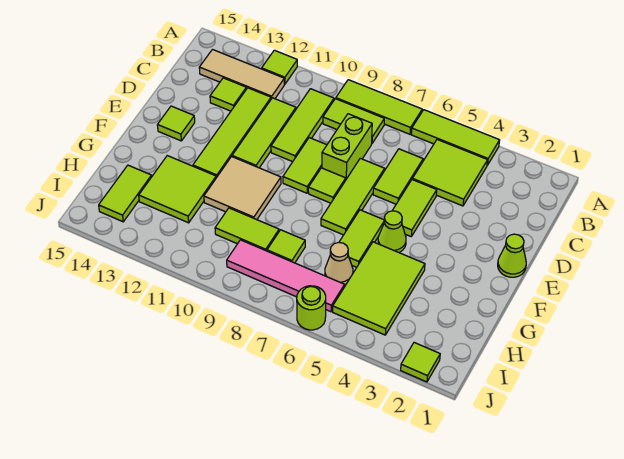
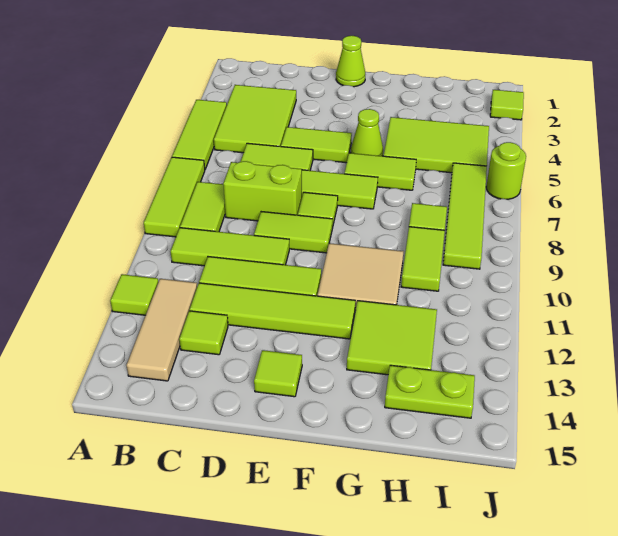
lime tile B4:C5 level 1 -> lime tile B3:C5 level 1
tan cone H6 level 1 -> none
lime tile H14:I14 level 1 -> lime plate H14:I14 level 1
pink tile I6:I9 level 1 -> lime tile I6:I9 level 1

